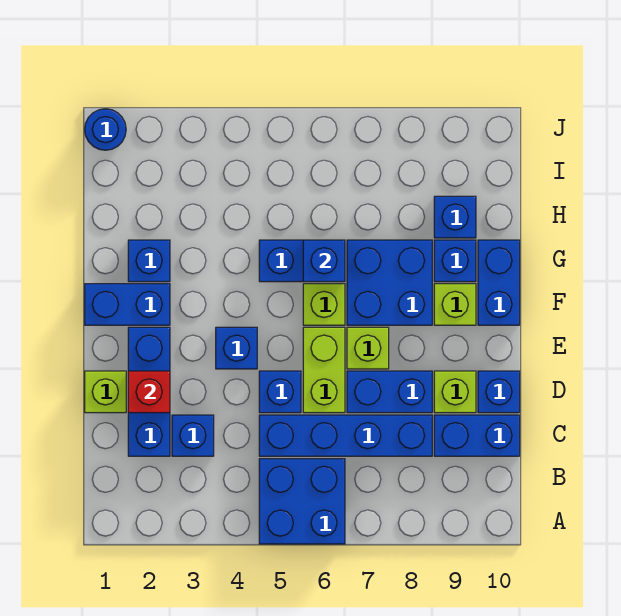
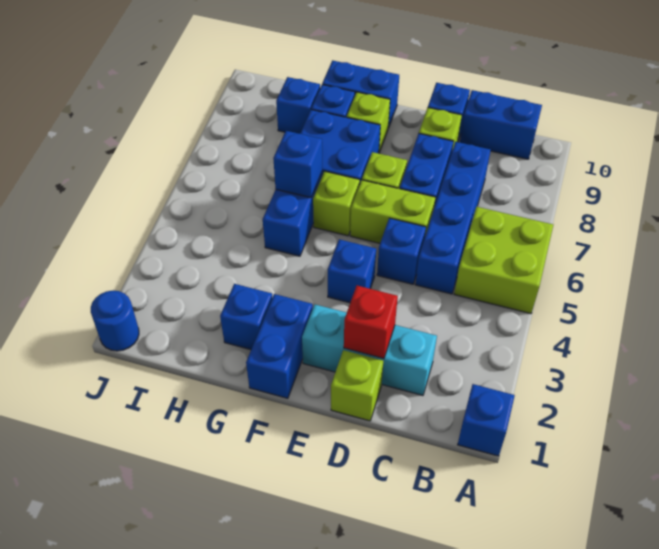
blue brick A5:B6 level 1 -> lime brick A5:B6 level 1
blue brick C2:E2 level 1 -> cyan brick C2:E2 level 1
blue brick C3 level 1 -> blue brick A1 level 1
blue brick C9:C10 level 1 -> blue brick B10:C10 level 1

